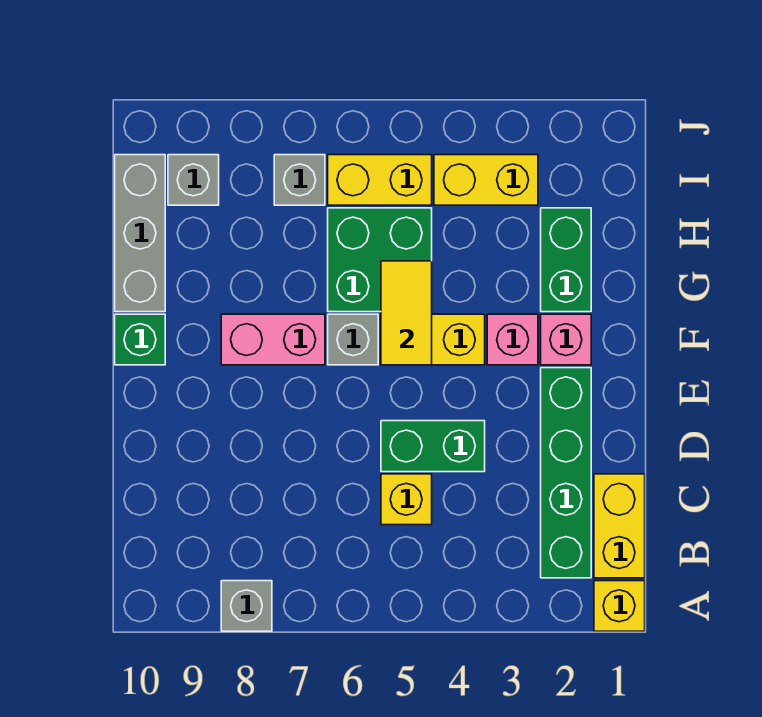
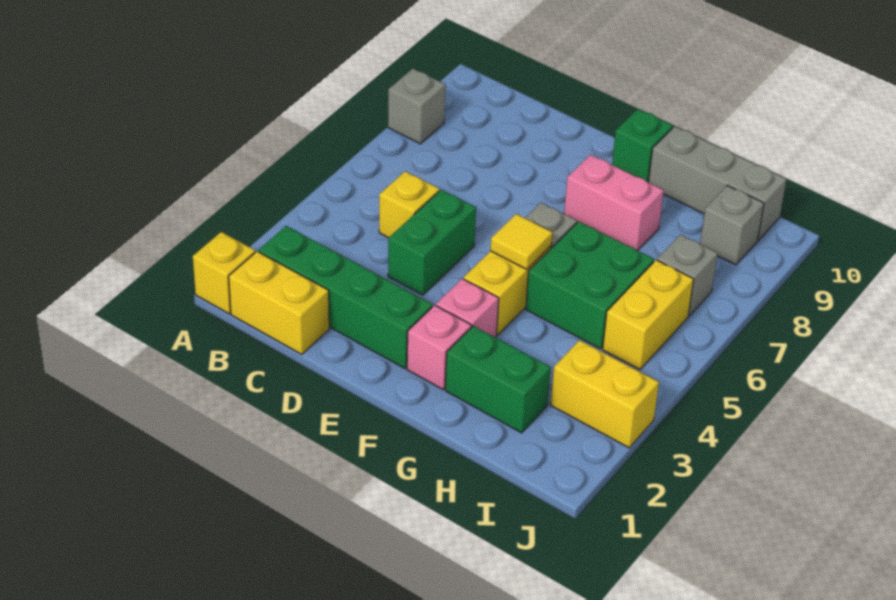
yellow tile F5:G5 level 2 -> yellow tile F5 level 2
pink brick F7:F8 level 1 -> pink brick F8:G8 level 1
yellow brick I3:I4 level 1 -> yellow brick I3:J3 level 1

